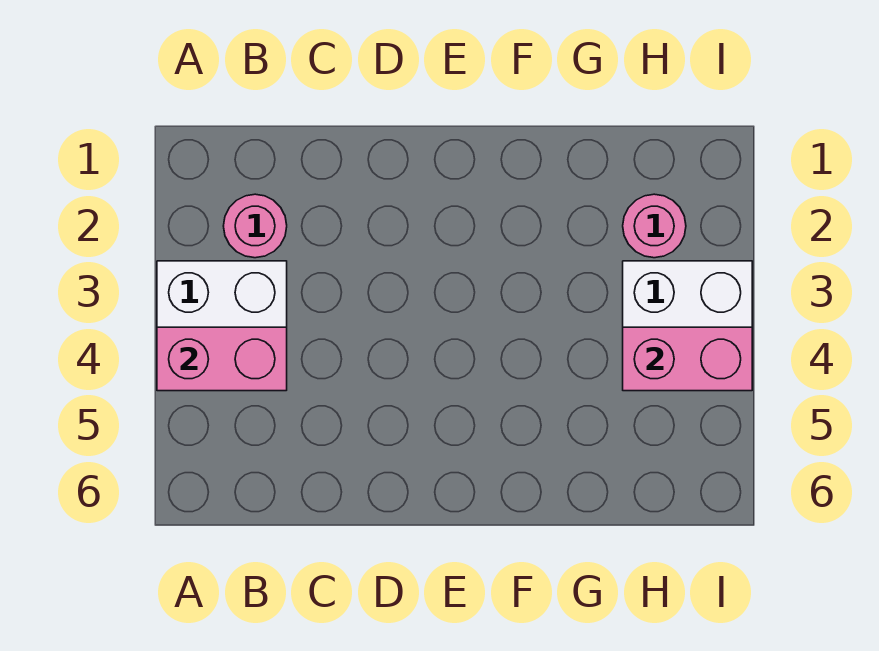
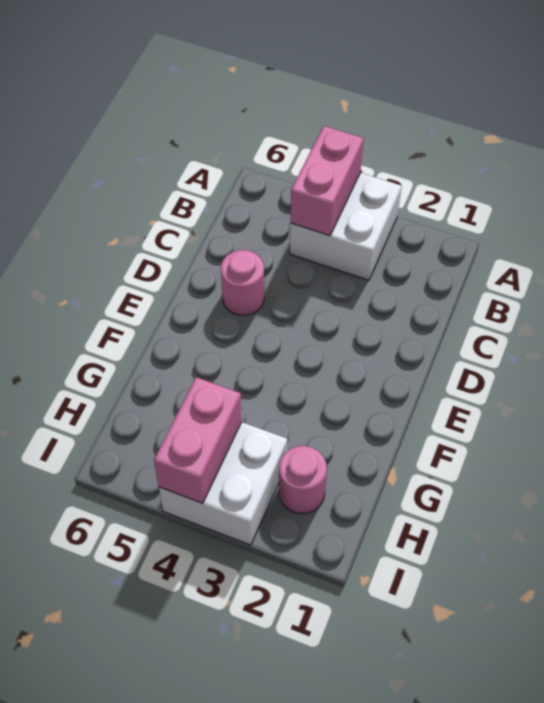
pink round brick B2 level 1 -> pink round brick D5 level 1

